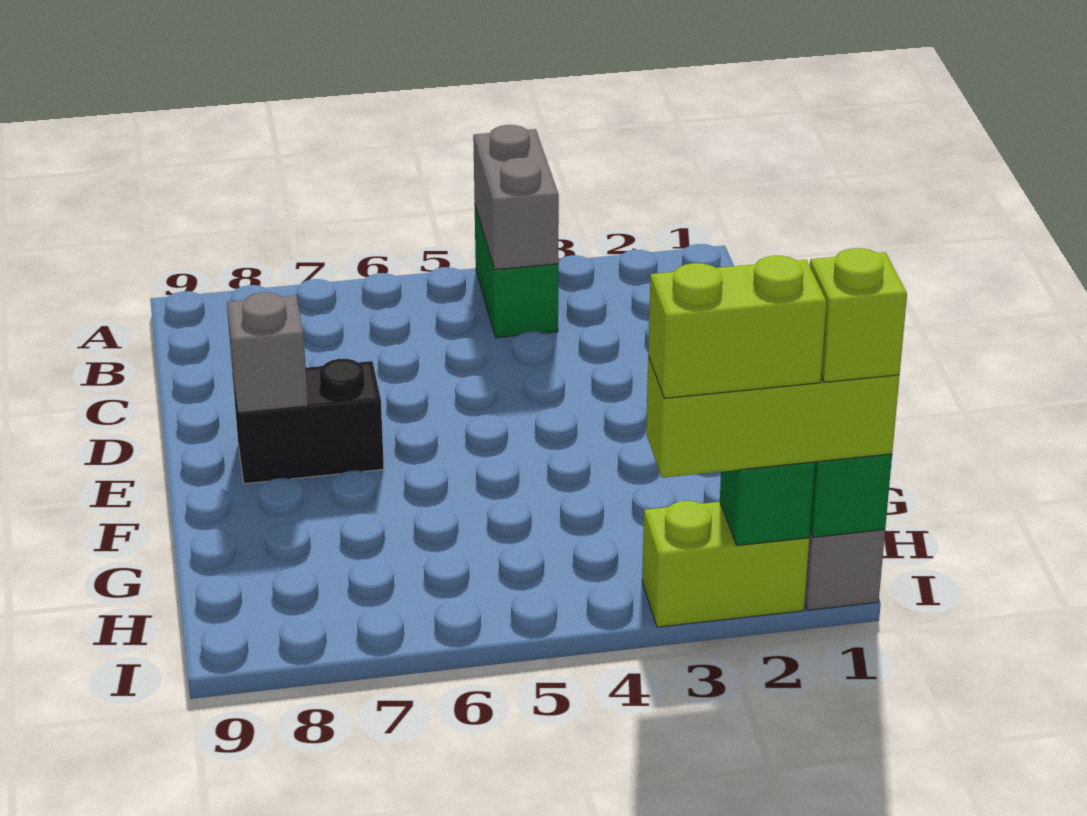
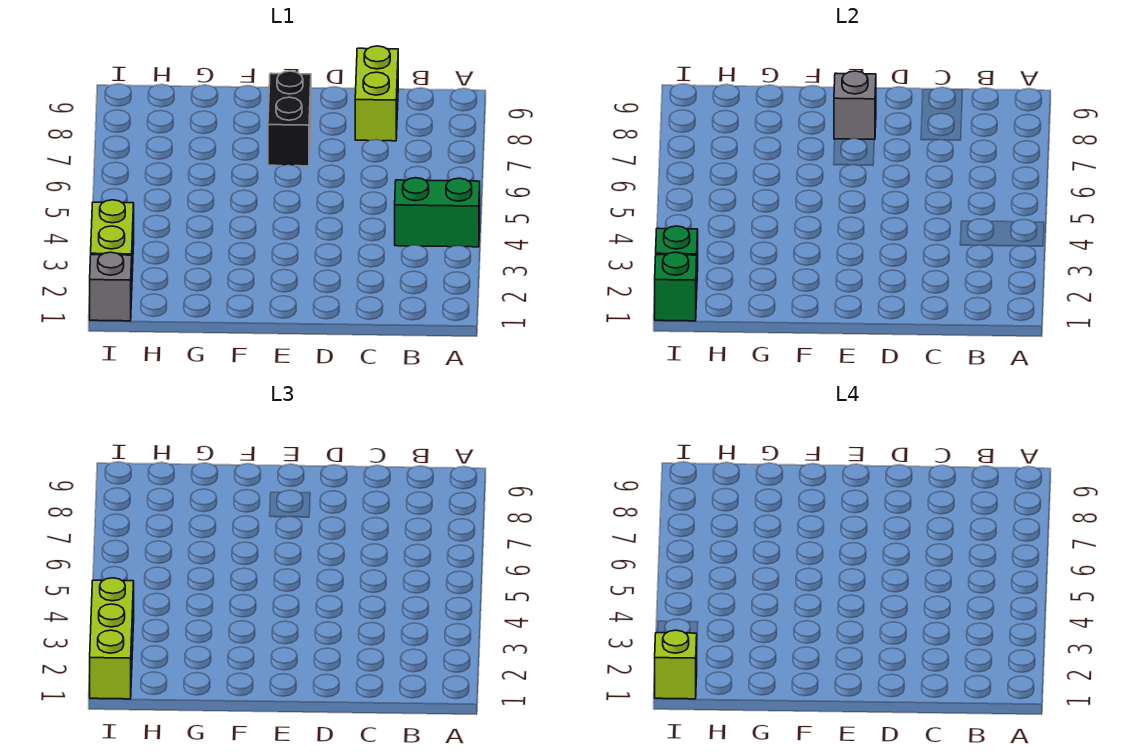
grey brick A4:B4 level 2 -> none
lime brick I2:I3 level 4 -> lime brick C8:C9 level 1

